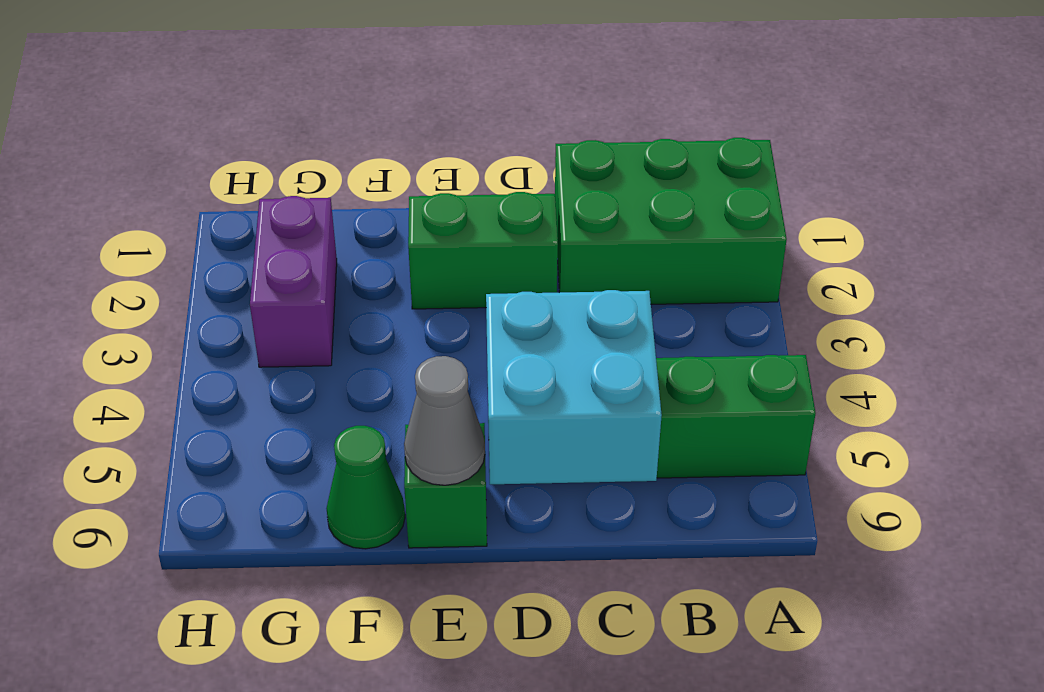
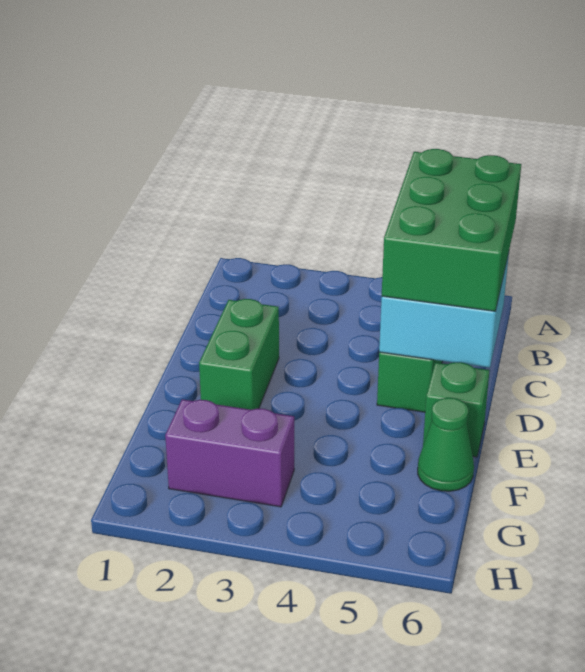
green brick A1:C2 level 1 -> green brick B5:D6 level 3
grey cone E6 level 2 -> none

